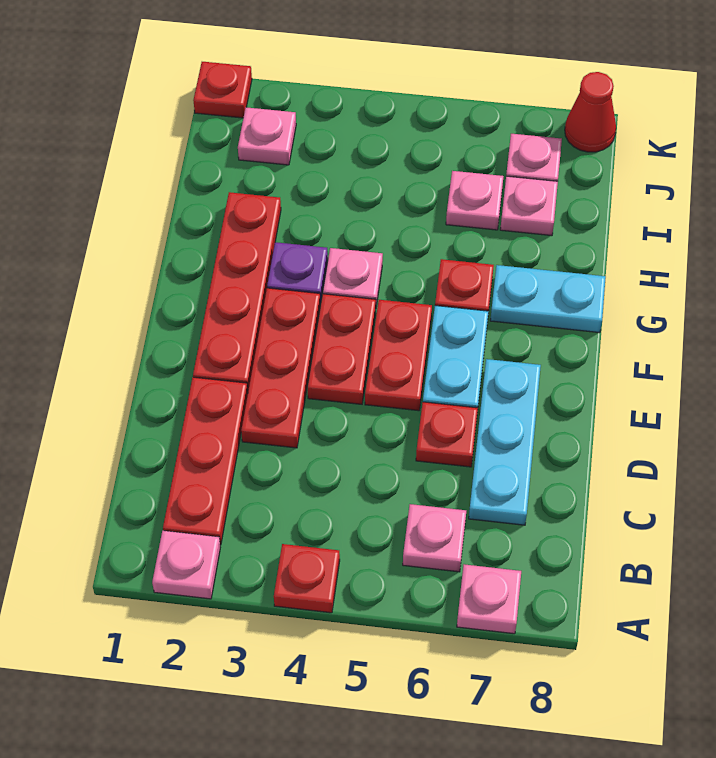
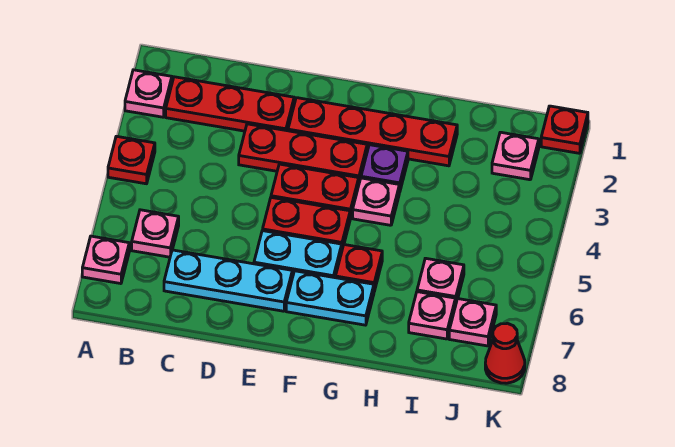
red plate D6 level 1 -> none
cyan plate G7:G8 level 1 -> cyan plate F7:G7 level 1

